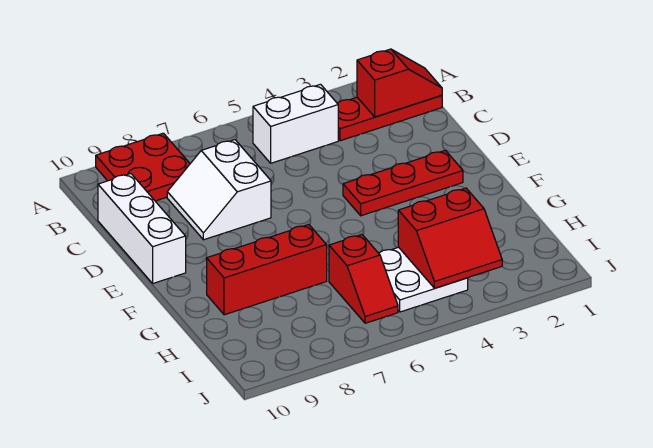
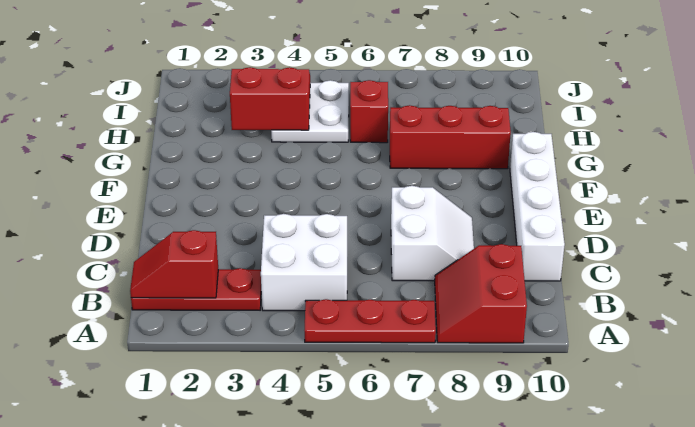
red plate A8:B9 level 1 -> red slope A8:B9 level 1 top 9
white brick B4:B5 level 1 -> white brick B4:C5 level 1
white brick C10:E10 level 1 -> white brick C10:F10 level 1
red plate E2:E4 level 1 -> red plate A5:A7 level 1

